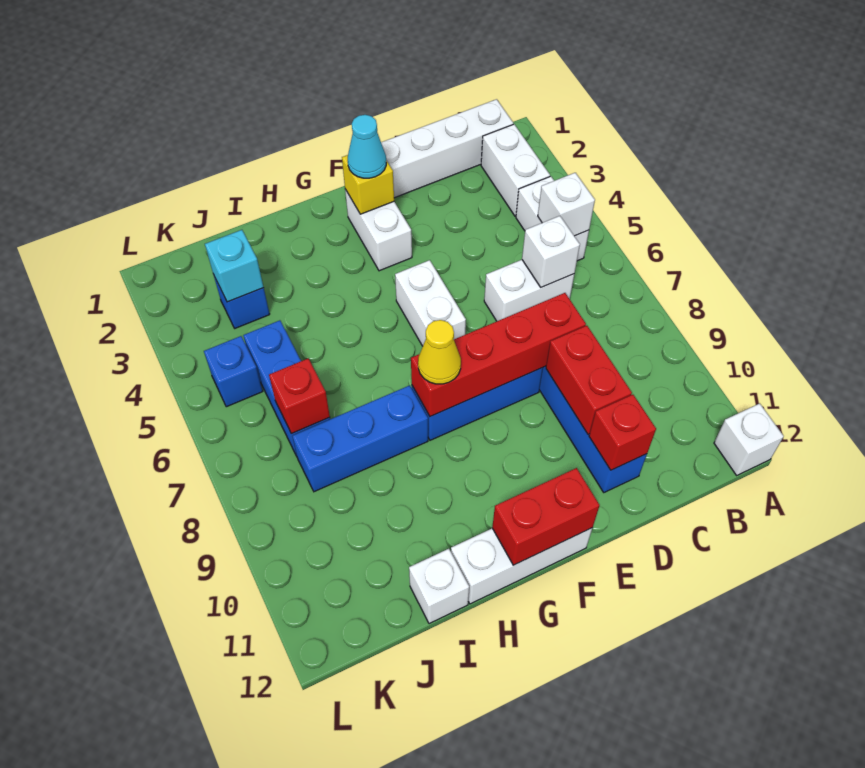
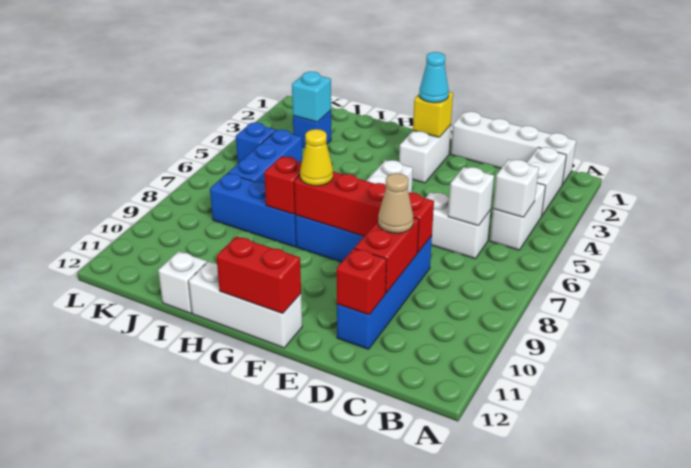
white brick A12 level 1 -> none
none -> tan cone D9 level 3
red brick J7 level 2 -> red brick H8 level 2

